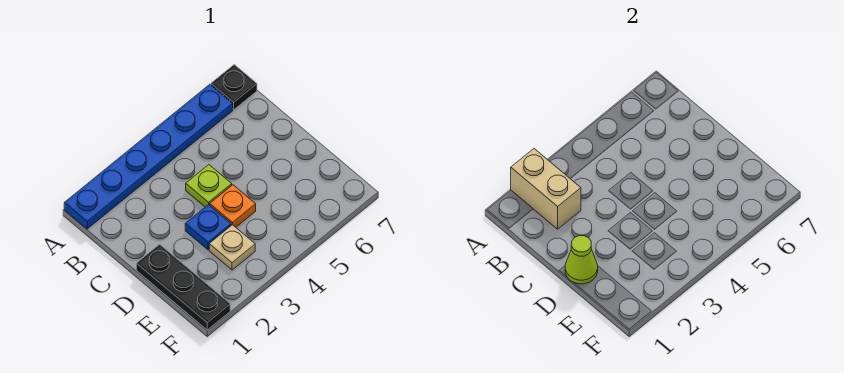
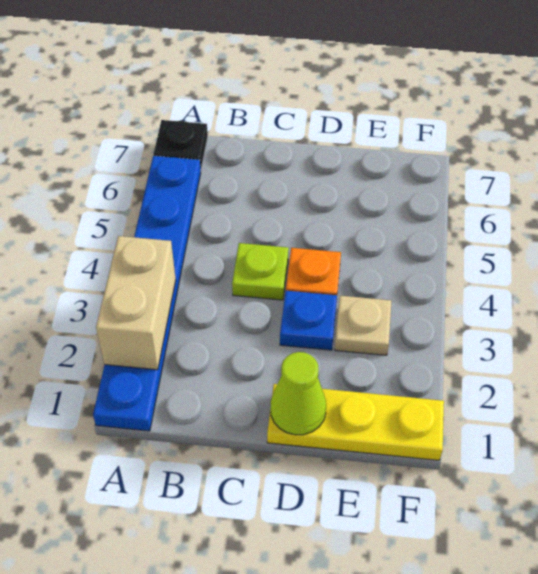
tan brick A2:B2 level 2 -> tan brick A2:A3 level 2
black plate D1:F1 level 1 -> yellow plate D1:F1 level 1

